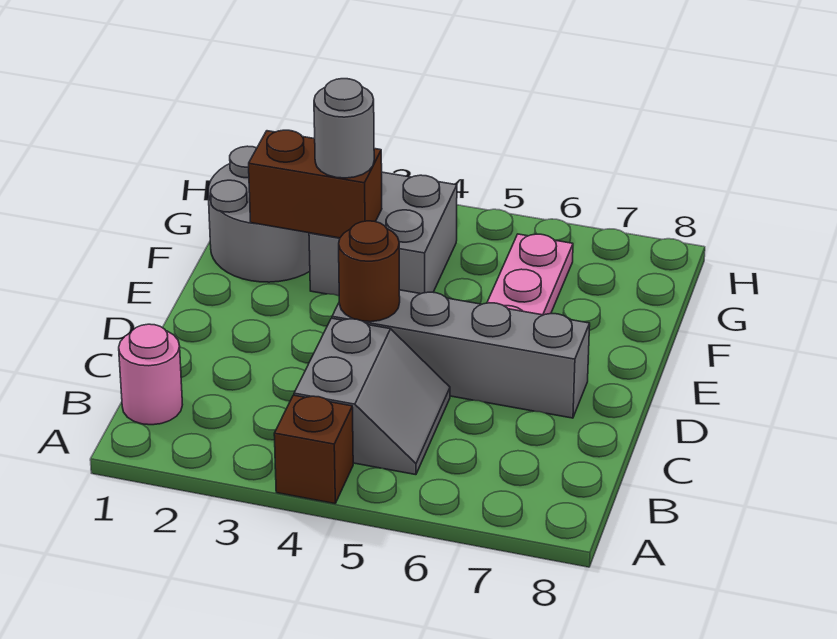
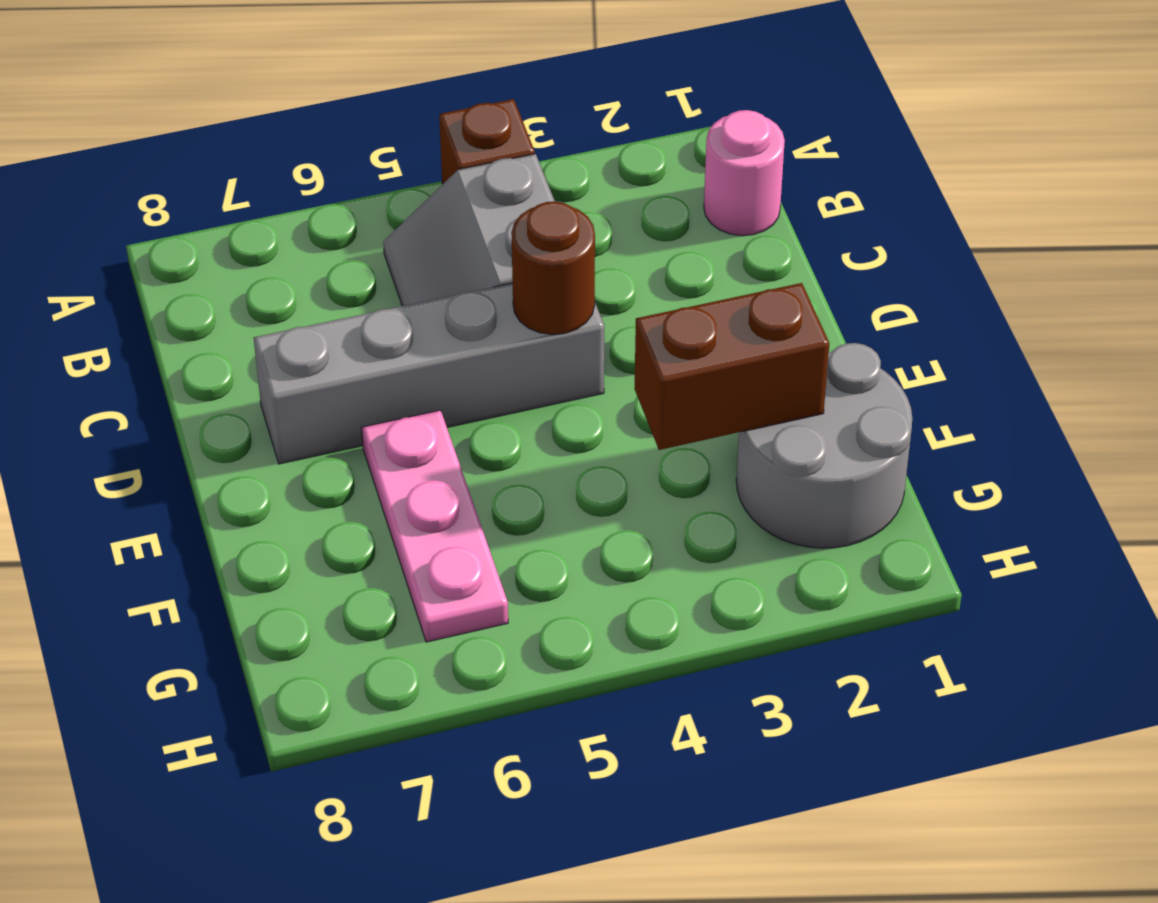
grey brick F3:G4 level 1 -> none
grey round brick F3 level 3 -> none

